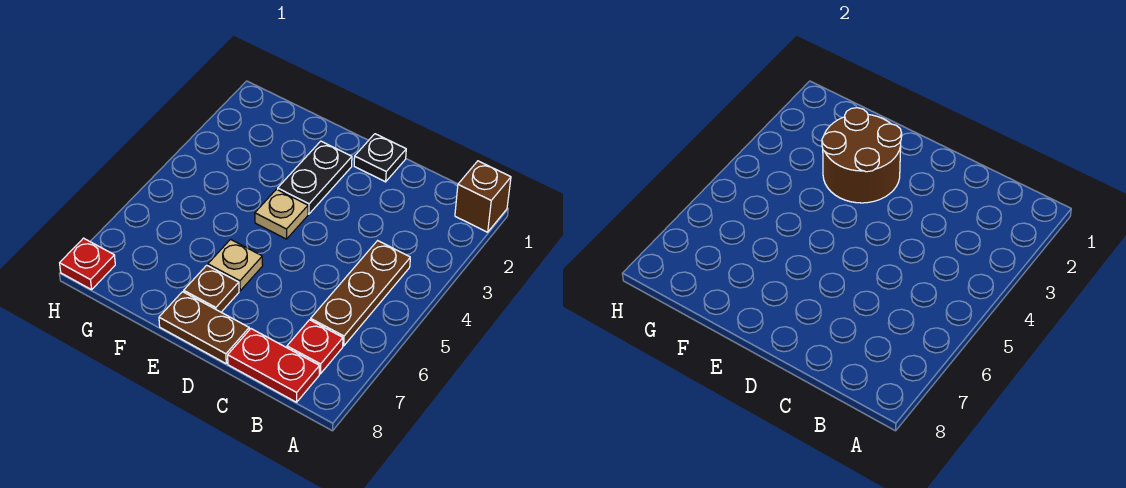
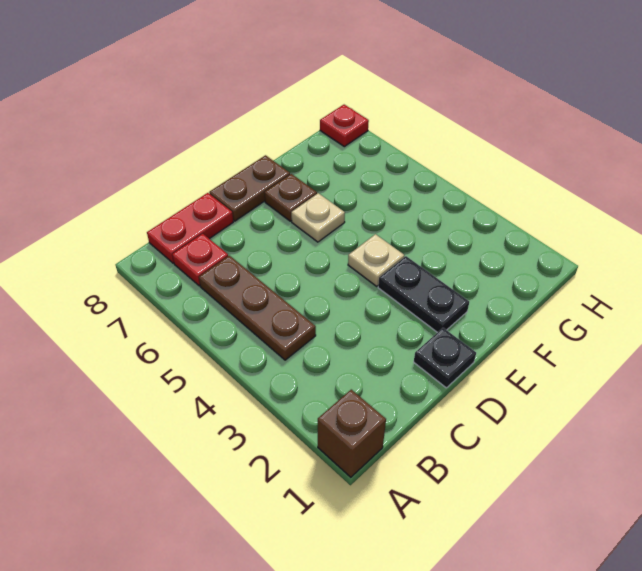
brown round brick E2:F3 level 2 -> none

